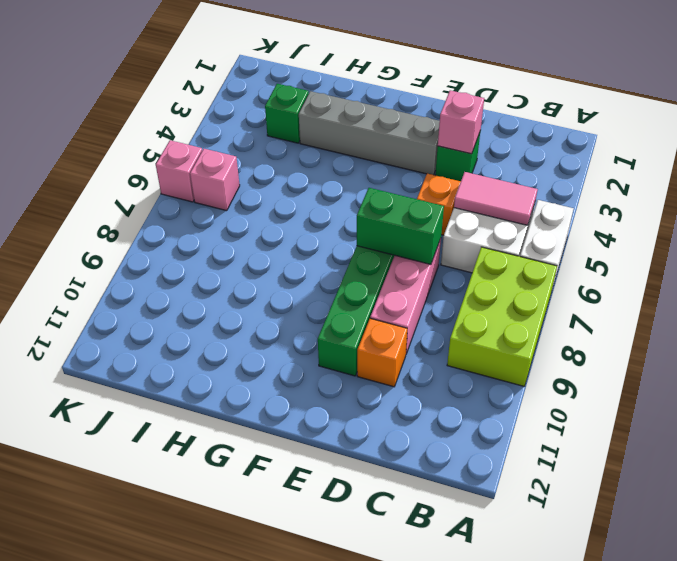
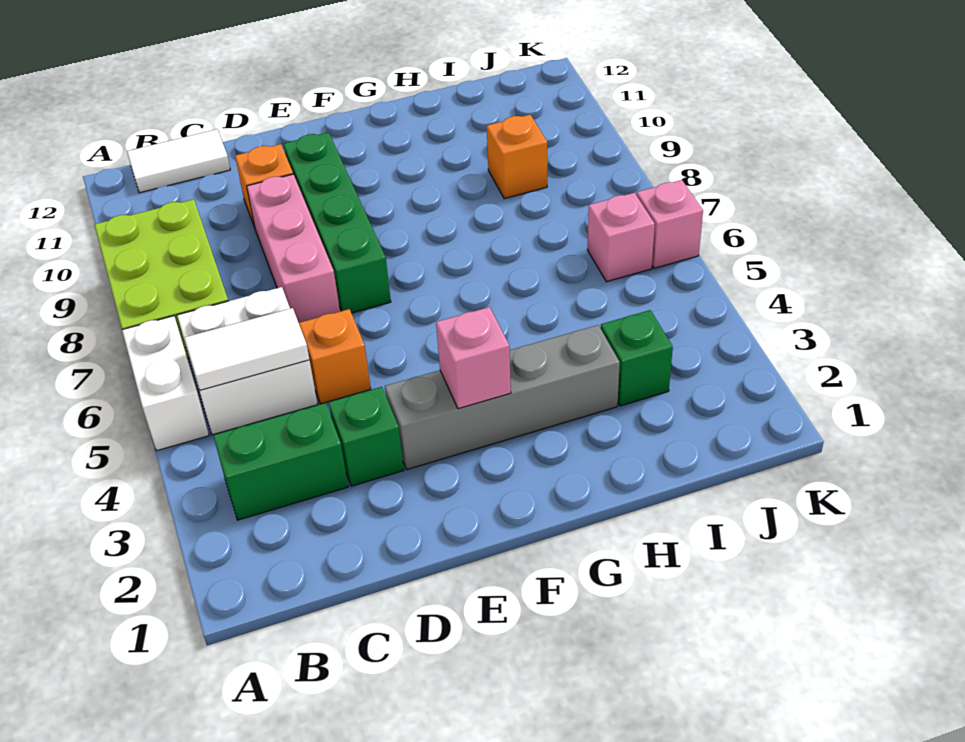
pink tile B5:C5 level 2 -> white tile B5:C5 level 2
none -> white tile B12:C12 level 1
pink brick D3 level 2 -> pink brick F3 level 2
green brick D7:E7 level 2 -> green brick B3:C3 level 1
none -> orange brick I9 level 1

